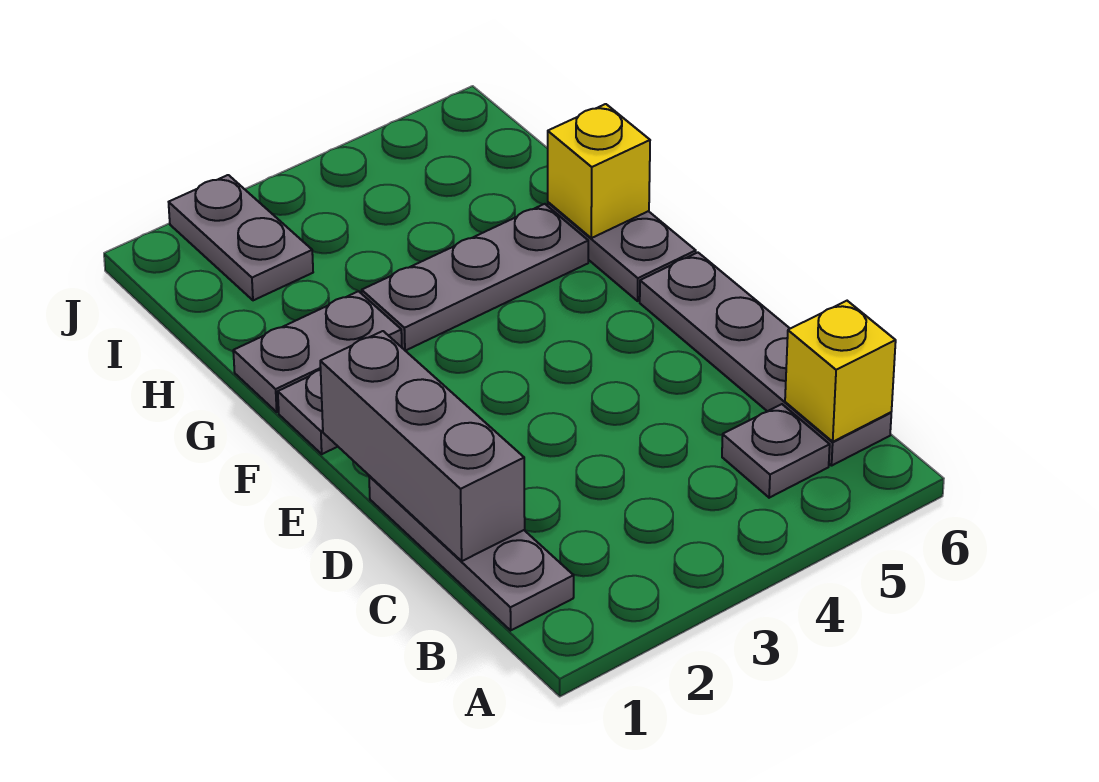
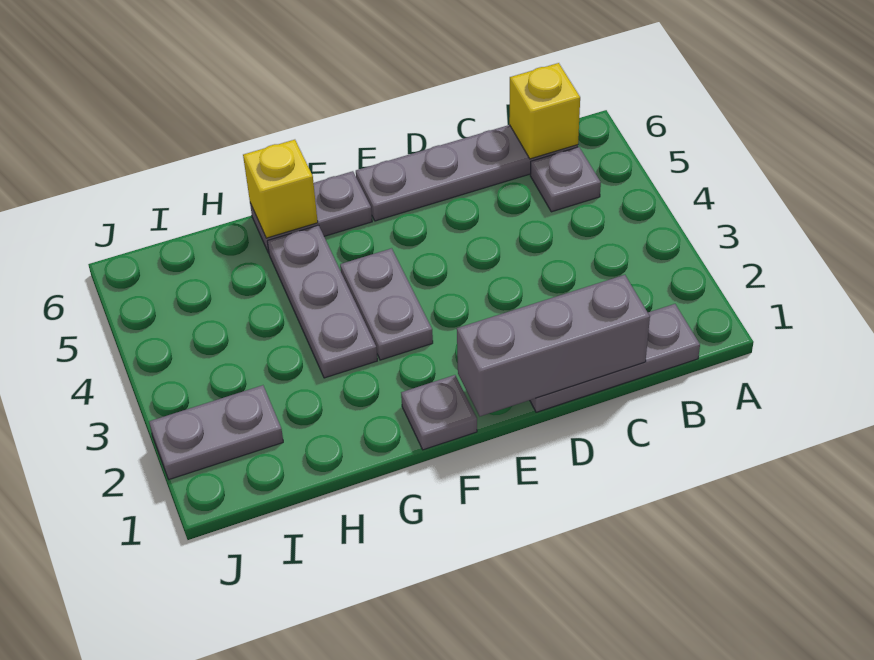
grey plate G1:G2 level 1 -> grey plate F3:F4 level 1

